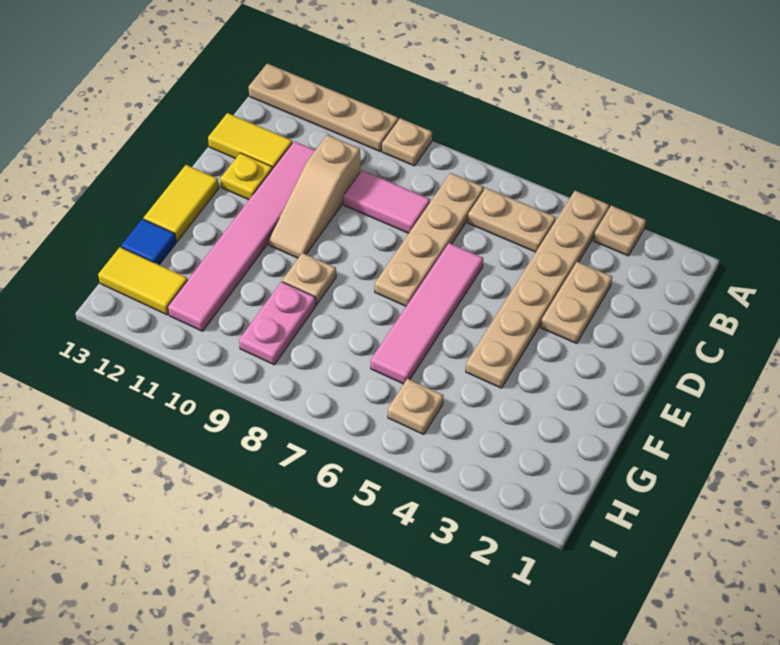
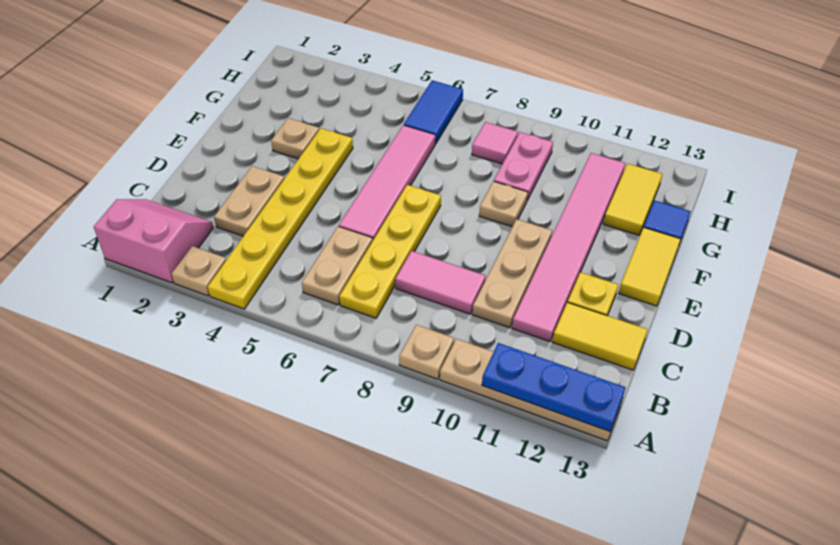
none -> pink slope A1:B2 level 1 top A
tan plate A4:F4 level 1 -> yellow plate A4:F4 level 1
none -> blue plate A11:A13 level 2
tan plate B5:B6 level 1 -> tan plate B6:C6 level 1
tan plate B7:E7 level 1 -> yellow plate B7:E7 level 1
tan slope C10:E10 level 1 top C -> tan plate C10:E10 level 1
tan plate H5 level 1 -> tan plate F3 level 1
none -> blue tile H6:I6 level 1
none -> pink tile H8 level 1
yellow tile H12:H13 level 1 -> yellow tile G12:H12 level 1

